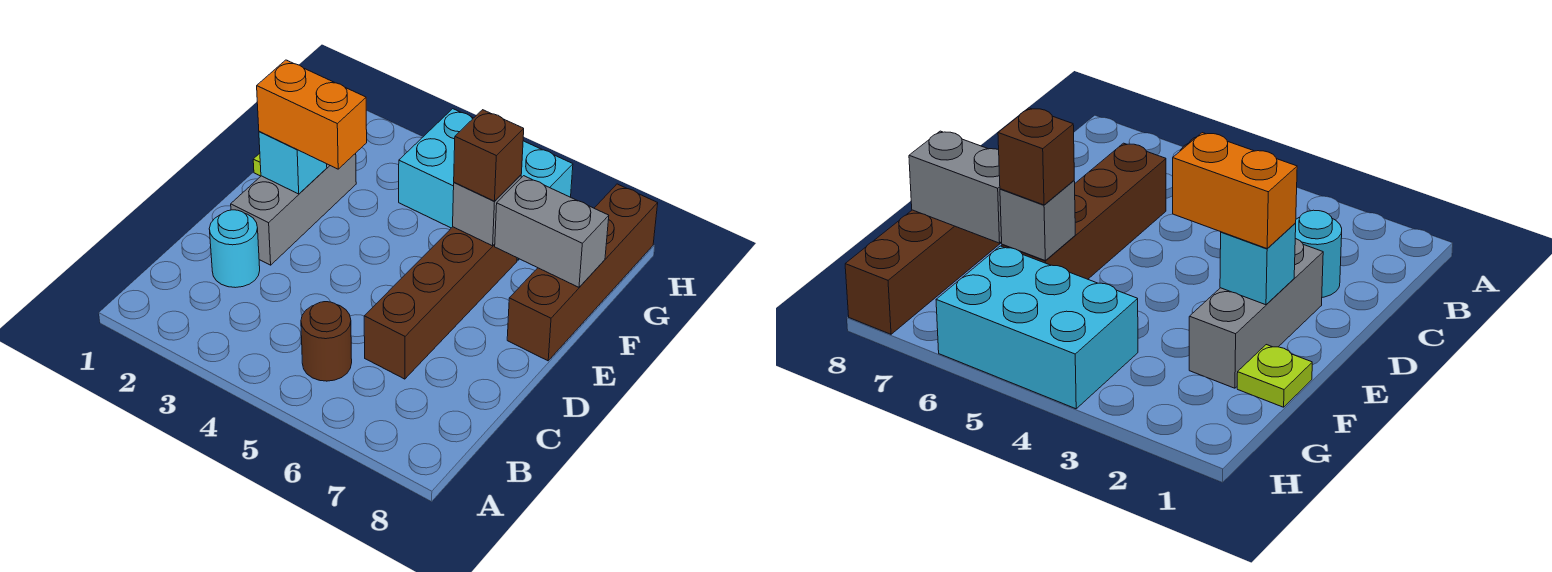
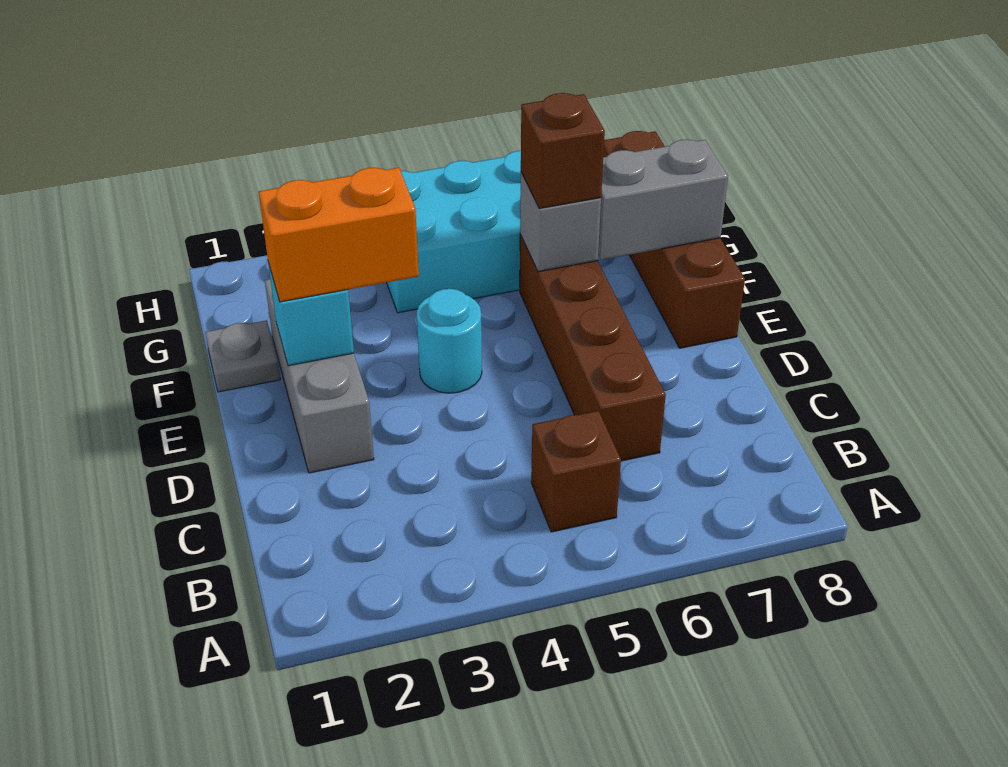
brown round brick B5 level 1 -> brown brick B5 level 1
cyan round brick C2 level 1 -> cyan round brick E4 level 1
lime plate F1 level 1 -> grey plate F1 level 1

